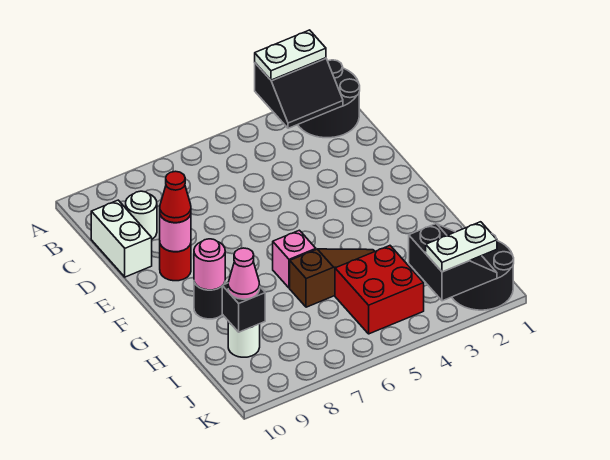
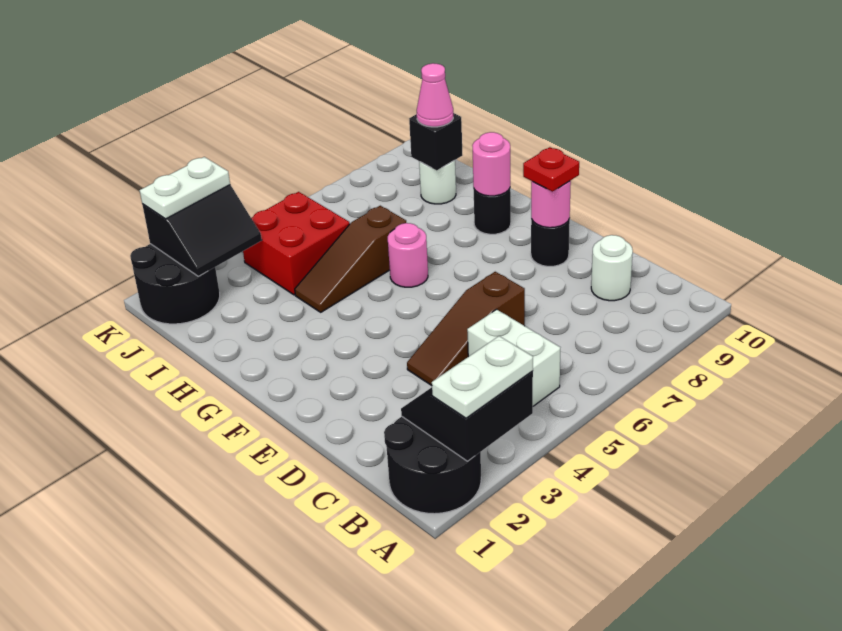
white brick C10:D10 level 1 -> white brick B5:C5 level 1
none -> brown slope D4:D6 level 1 top 6
red round brick E9 level 1 -> black round brick E9 level 1
red cone E9 level 3 -> red plate E9 level 3
pink brick G6 level 1 -> pink round brick G6 level 1
black slope J2:K3 level 2 top 3 -> black slope J2:K3 level 2 top K

